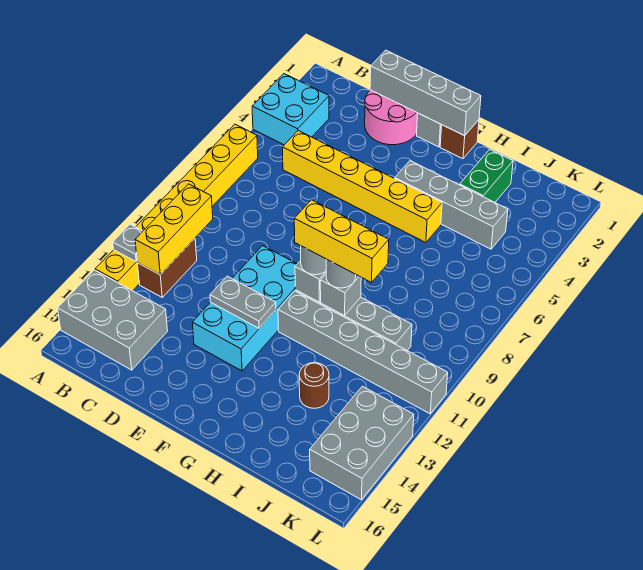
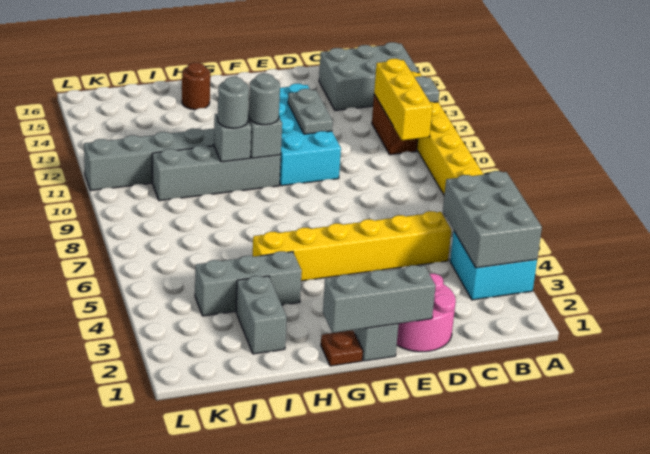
grey brick D1:G1 level 2 -> grey brick E1:G1 level 2
grey plate E12:F12 level 2 -> grey plate E11:E12 level 2
brown brick G1 level 1 -> brown plate G1 level 1
grey brick G4:J4 level 1 -> grey brick H4:J4 level 1
yellow brick G10:I10 level 4 -> none
green brick I2:I3 level 1 -> grey brick I2:I3 level 1
brown round brick I13 level 1 -> brown round brick H15 level 1
grey brick K13:L15 level 1 -> grey brick A3:B5 level 2

